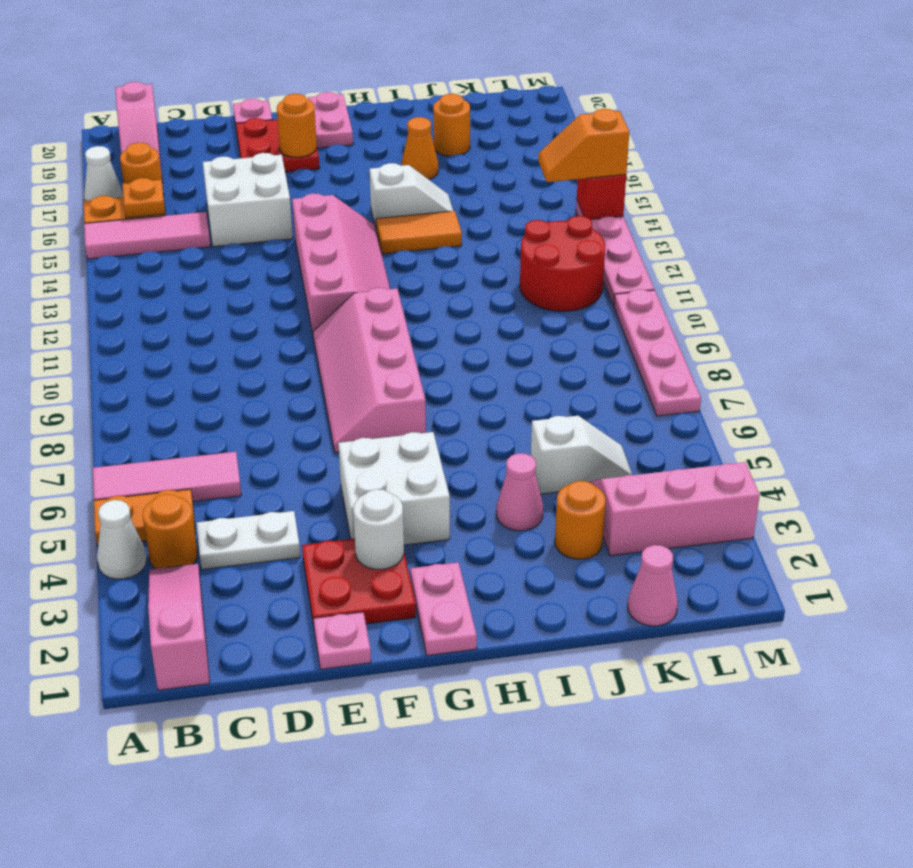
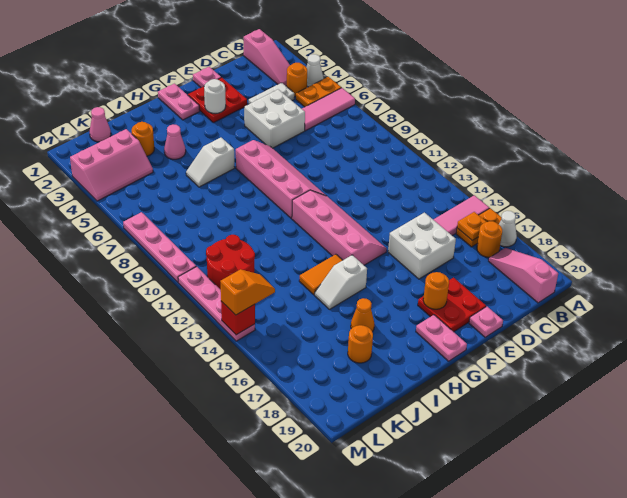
white brick F4:G5 level 1 -> white brick D5:E6 level 1
pink slope F11:G14 level 1 top F -> pink slope F11:G14 level 1 top G
white slope J5:K5 level 1 top J -> white slope H6:I6 level 1 top H

